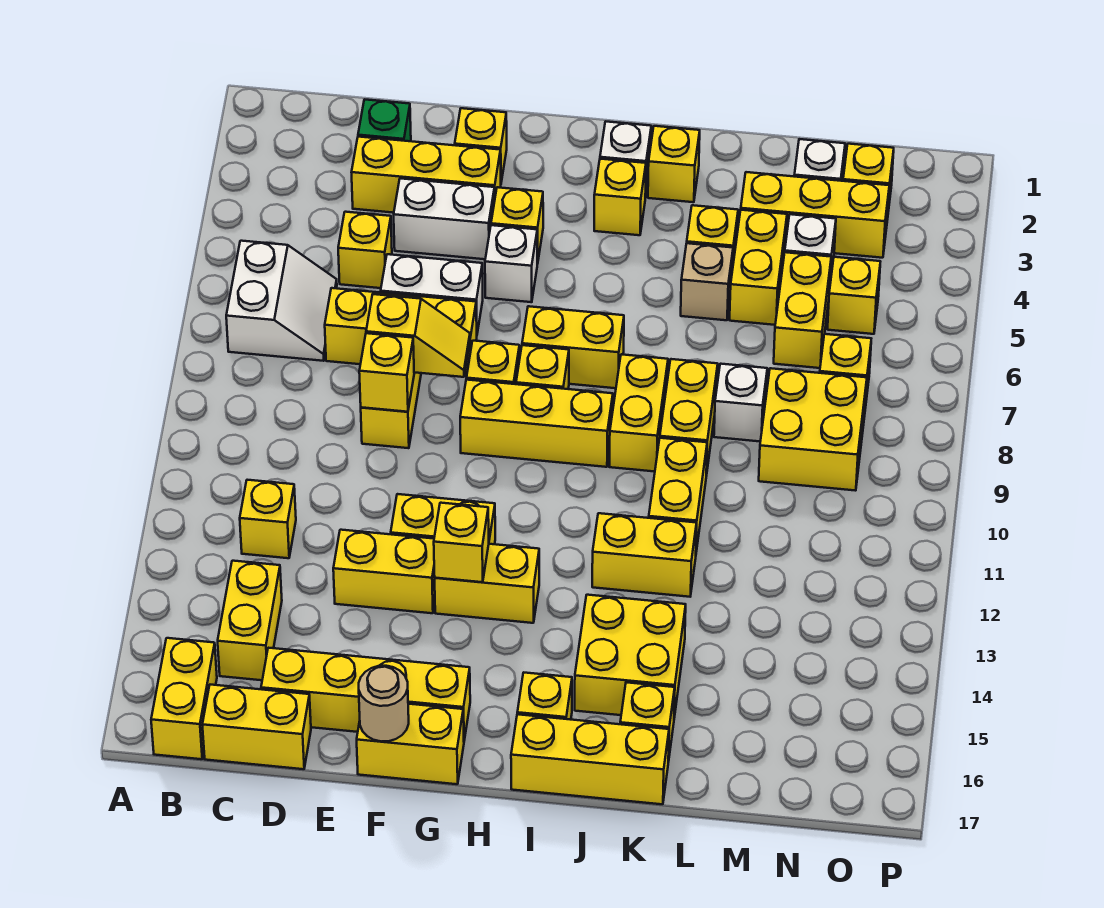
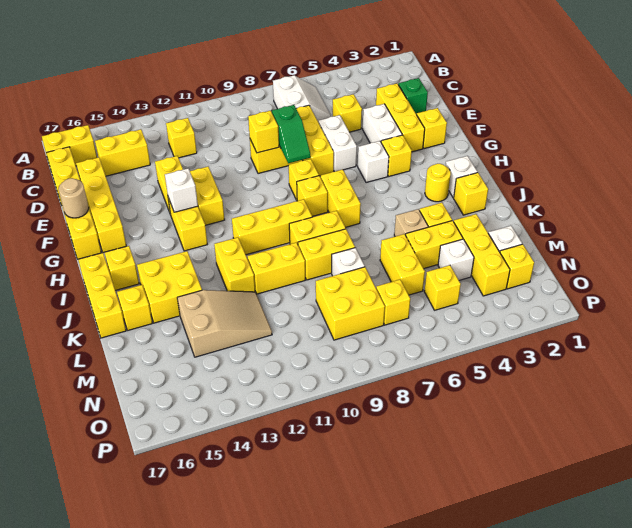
white slope B6:C7 level 1 top B -> white slope B6:C7 level 1 top 7
yellow slope E8:F8 level 2 top E -> green slope E8:F8 level 2 top E
yellow brick G9:I9 level 1 -> yellow brick I9:I11 level 1
yellow brick G13 level 2 -> white brick G13 level 2
yellow brick I3 level 1 -> yellow round brick I3 level 1
none -> tan slope L12:M14 level 1 top 14
yellow brick M5:M6 level 1 -> yellow brick L6:M6 level 1

